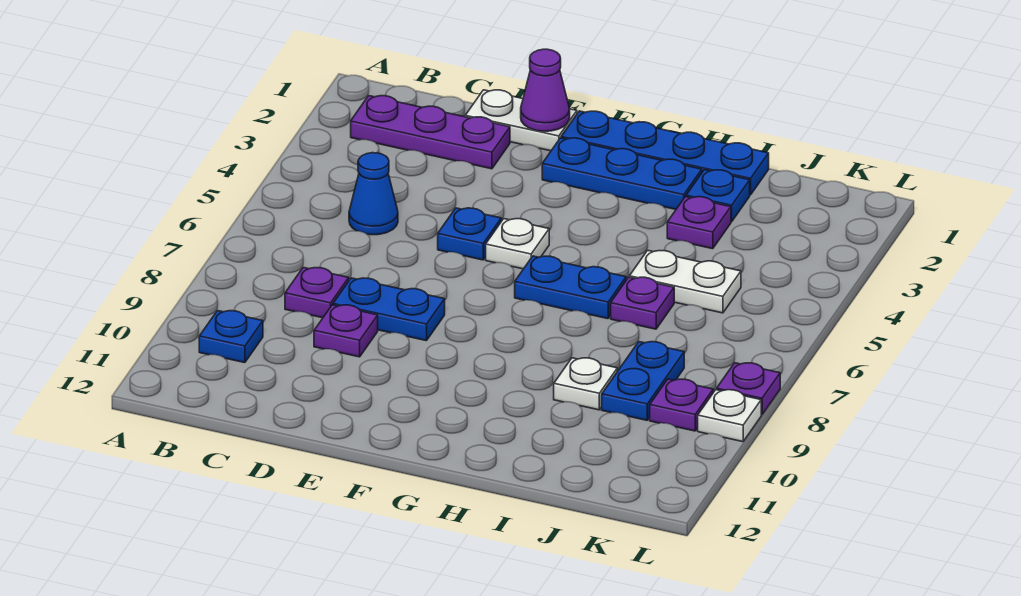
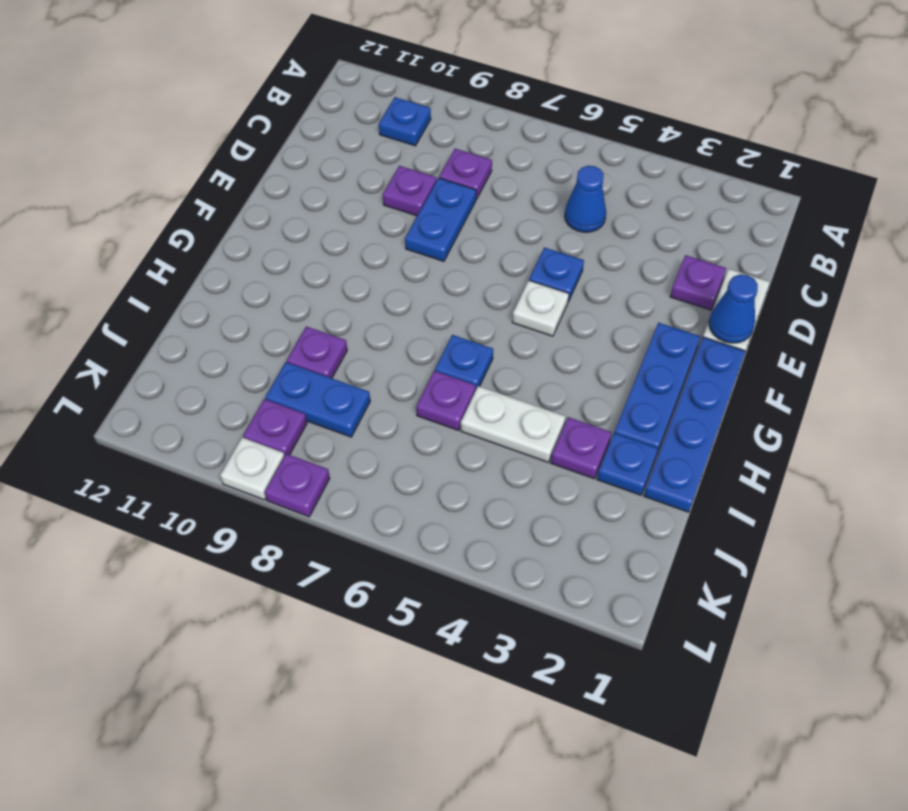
purple plate B2:D2 level 1 -> purple plate D2 level 1
purple cone E1 level 2 -> blue cone E1 level 2
blue plate G6:H6 level 1 -> blue plate H6 level 1
white plate I5:J5 level 1 -> white plate I4:I5 level 1
white plate I9 level 1 -> purple plate I9 level 1

